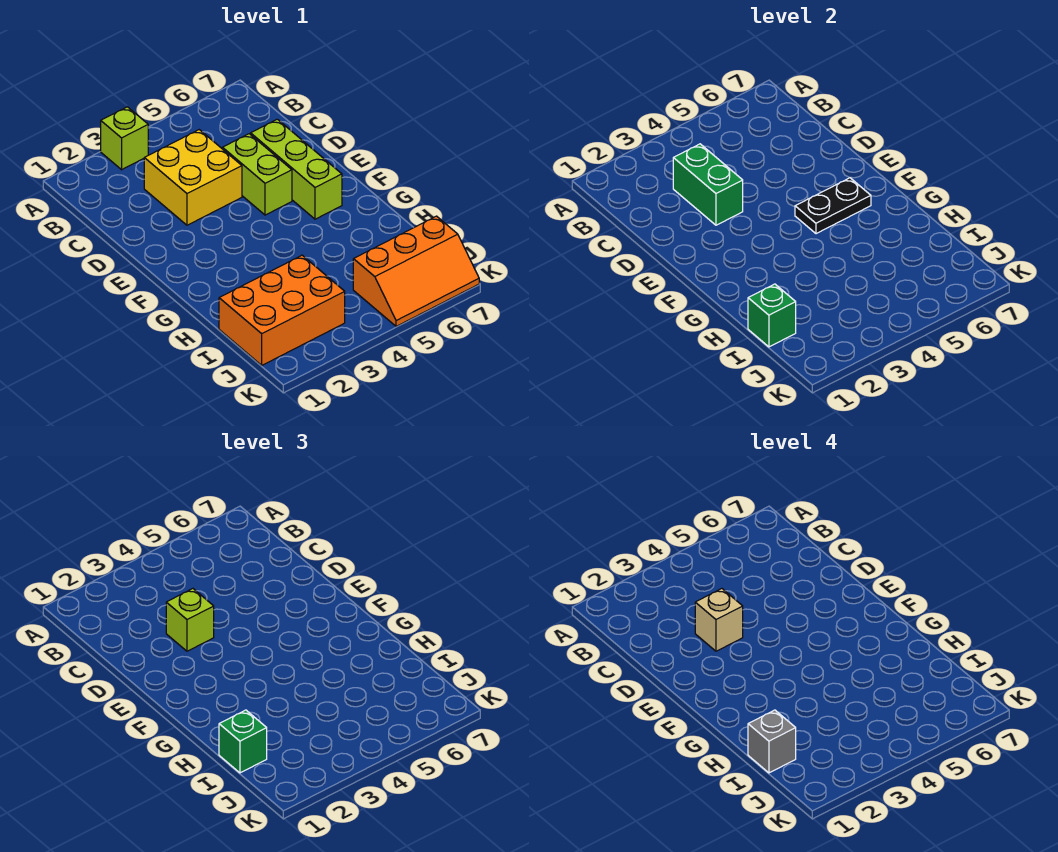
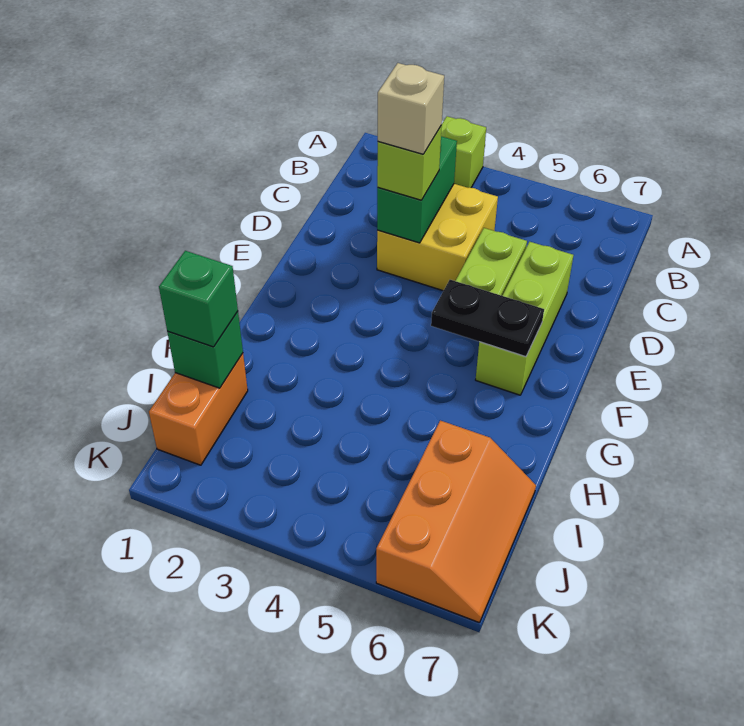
orange brick I1:J3 level 1 -> orange brick I1:J1 level 1
grey brick I1 level 4 -> none
orange slope J5:K7 level 1 top J -> orange slope I6:K7 level 1 top 6

